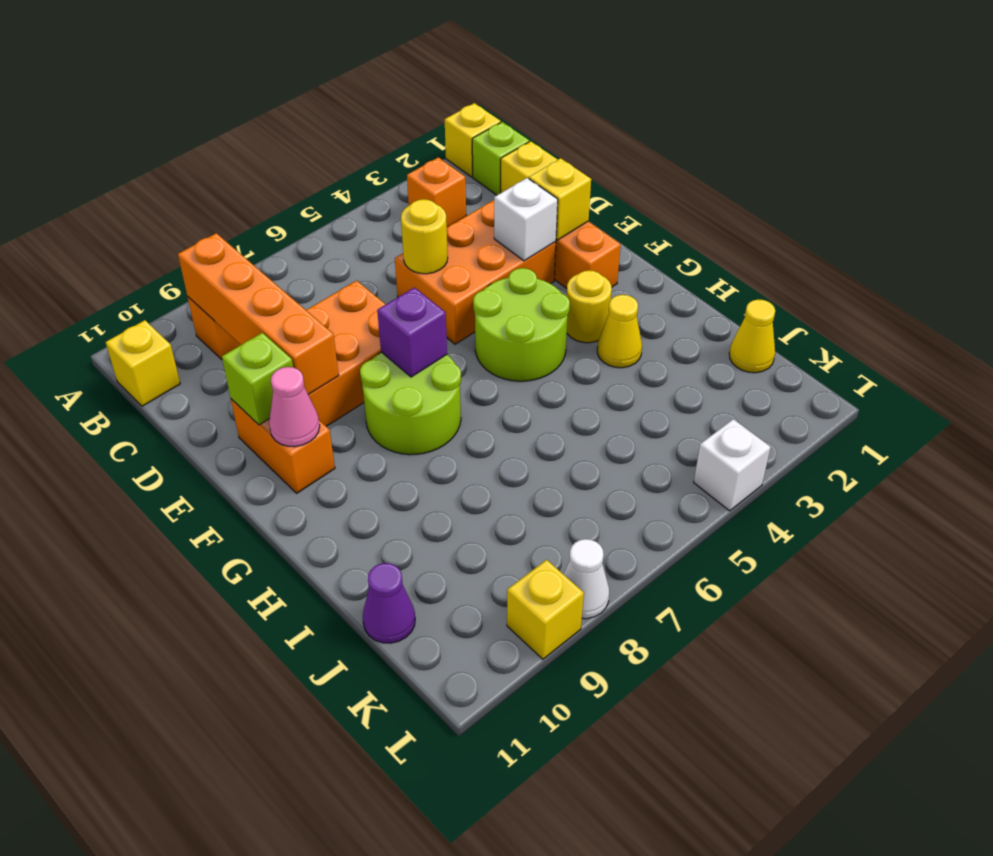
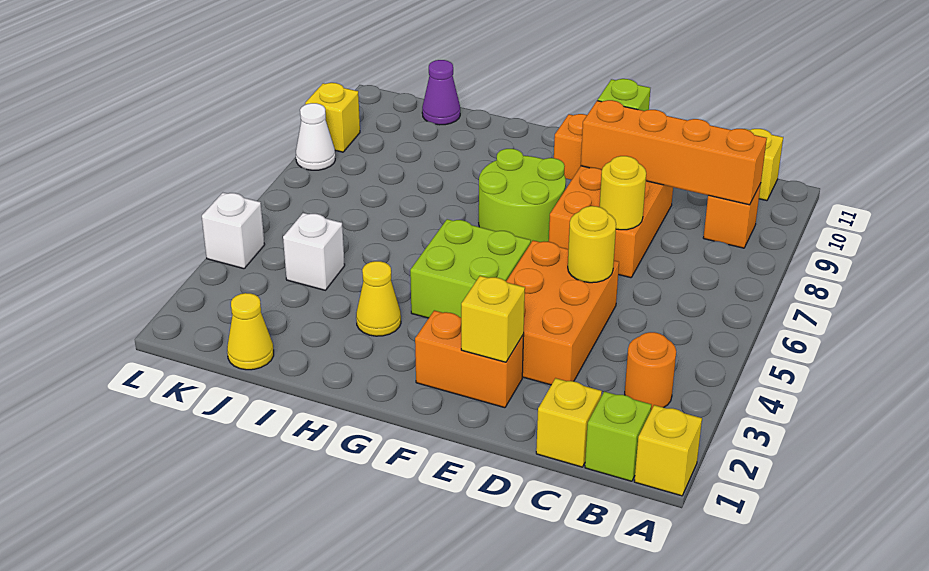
orange brick B3 level 1 -> orange round brick B3 level 1
white brick E3 level 2 -> white brick J4 level 1
lime round brick F4:G5 level 1 -> lime brick F4:G5 level 1
purple brick F7 level 2 -> none
pink cone F10 level 2 -> none
yellow round brick G3 level 1 -> yellow round brick D7 level 2

